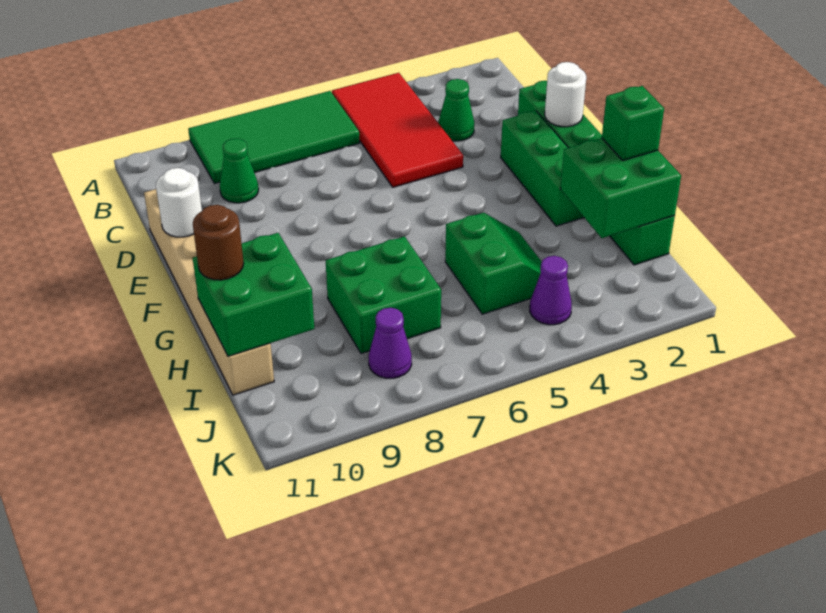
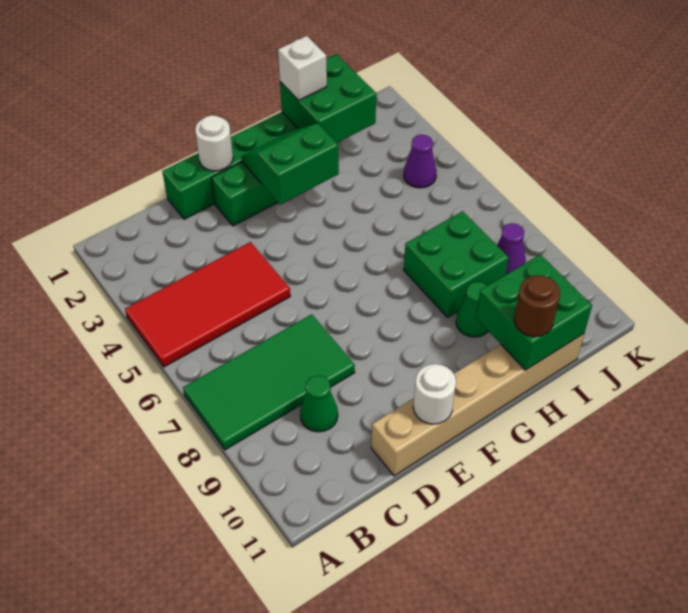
green tile A6:B9 level 1 -> green tile A7:D8 level 1
green cone C3 level 1 -> green cone H9 level 1
green brick H1 level 3 -> white brick H1 level 3
green slope H4:I5 level 1 top 5 -> green slope F2:G3 level 2 top 3

